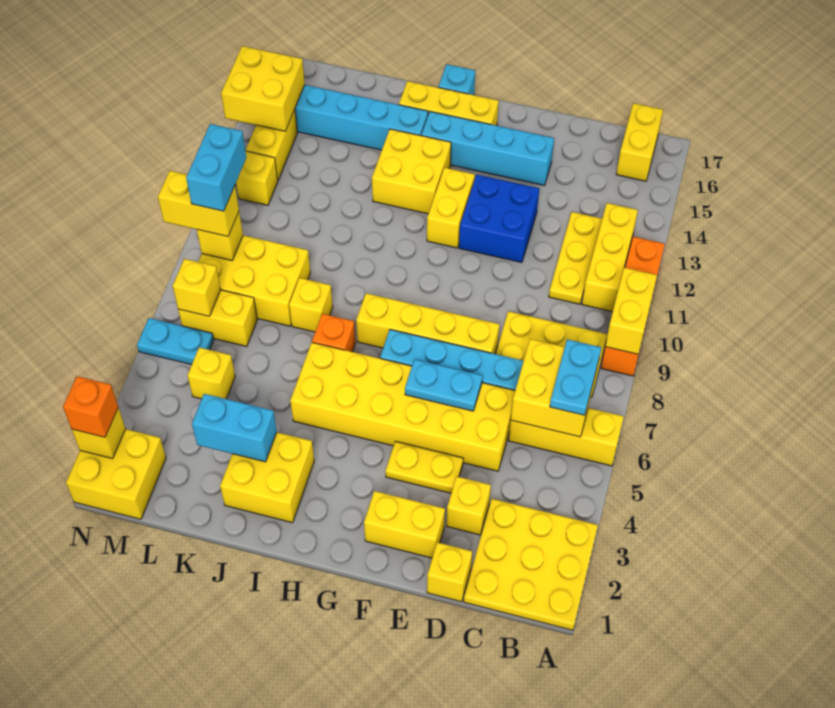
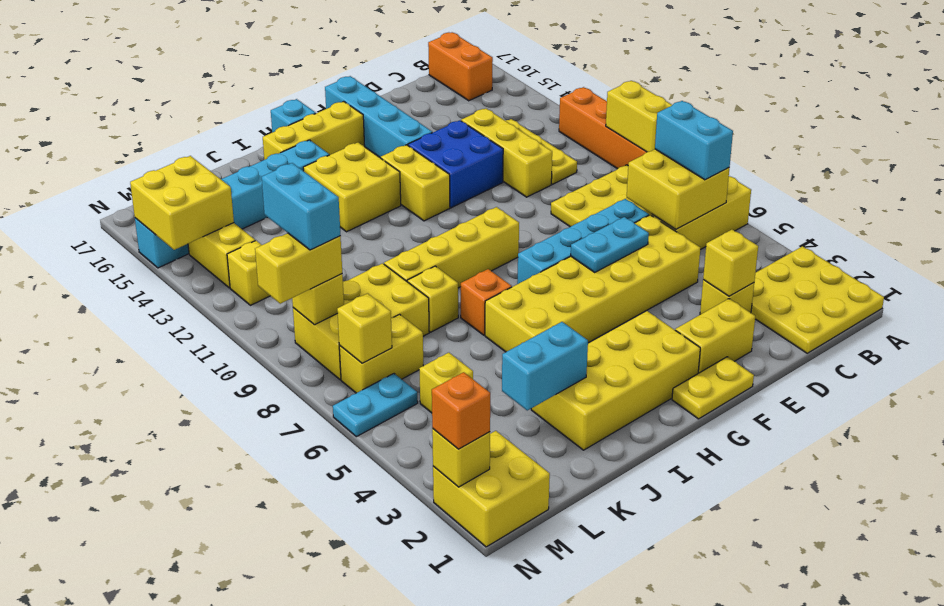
cyan plate B6:B7 level 3 -> cyan brick B6:B7 level 3
yellow brick B11:B13 level 1 -> yellow brick D11:D13 level 1
yellow brick B16:B17 level 1 -> orange brick B16:B17 level 1
yellow brick D1 level 1 -> yellow brick D3 level 2
yellow plate E4:F4 level 1 -> yellow plate F1:G1 level 1
yellow brick E8:H8 level 1 -> yellow brick G9:J9 level 1
cyan brick E15:H15 level 1 -> cyan brick F14:F17 level 1
yellow brick I2:J3 level 1 -> yellow brick G2:J3 level 1

